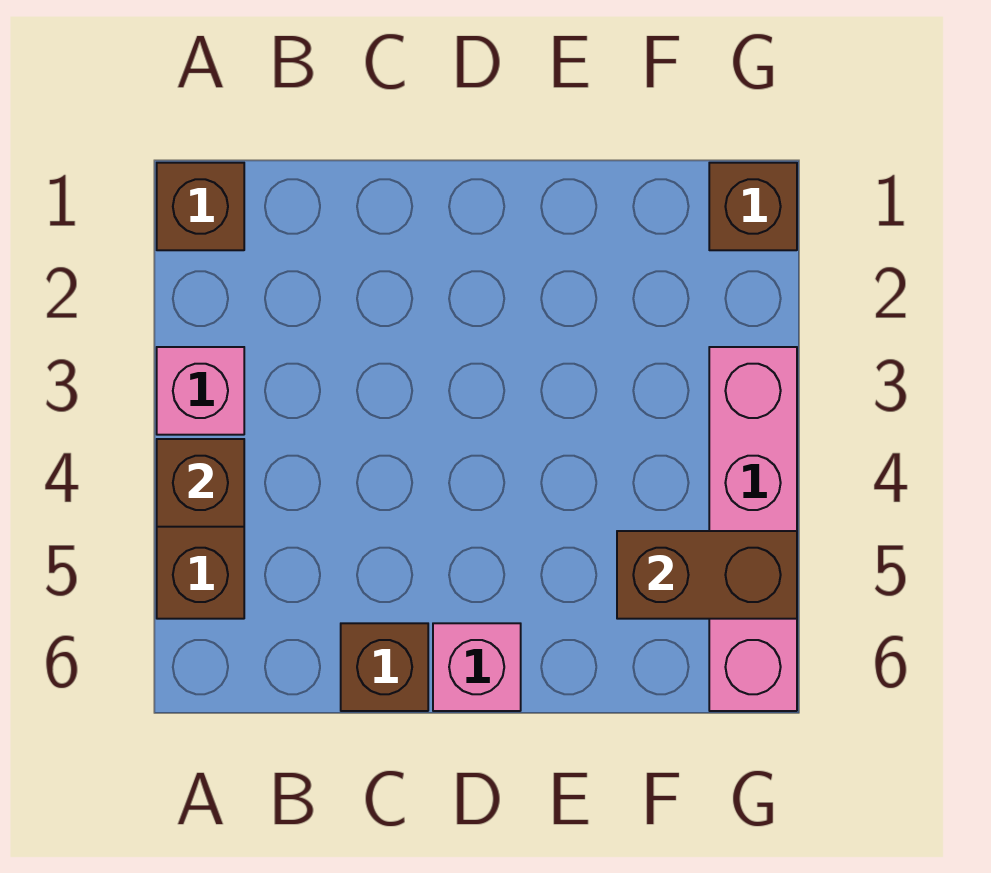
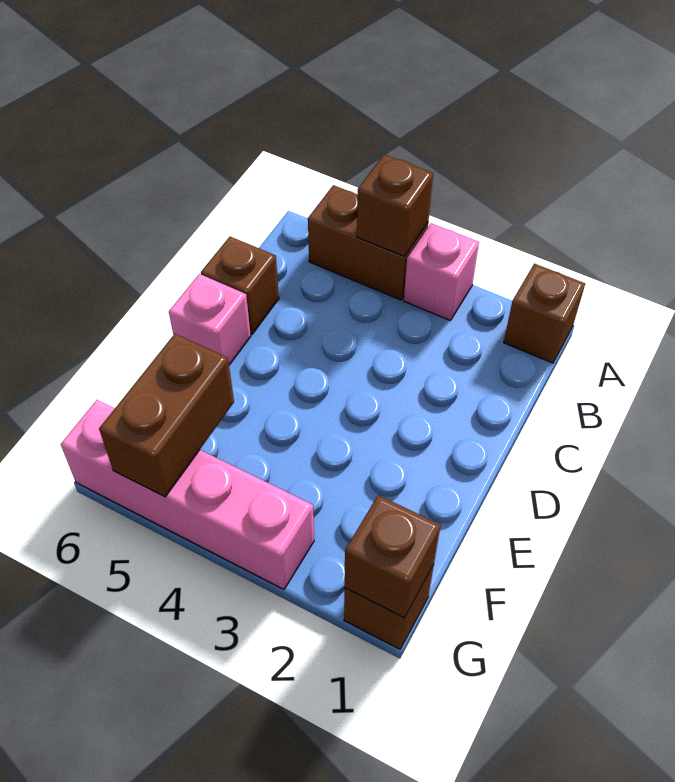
none -> brown brick G1 level 2

